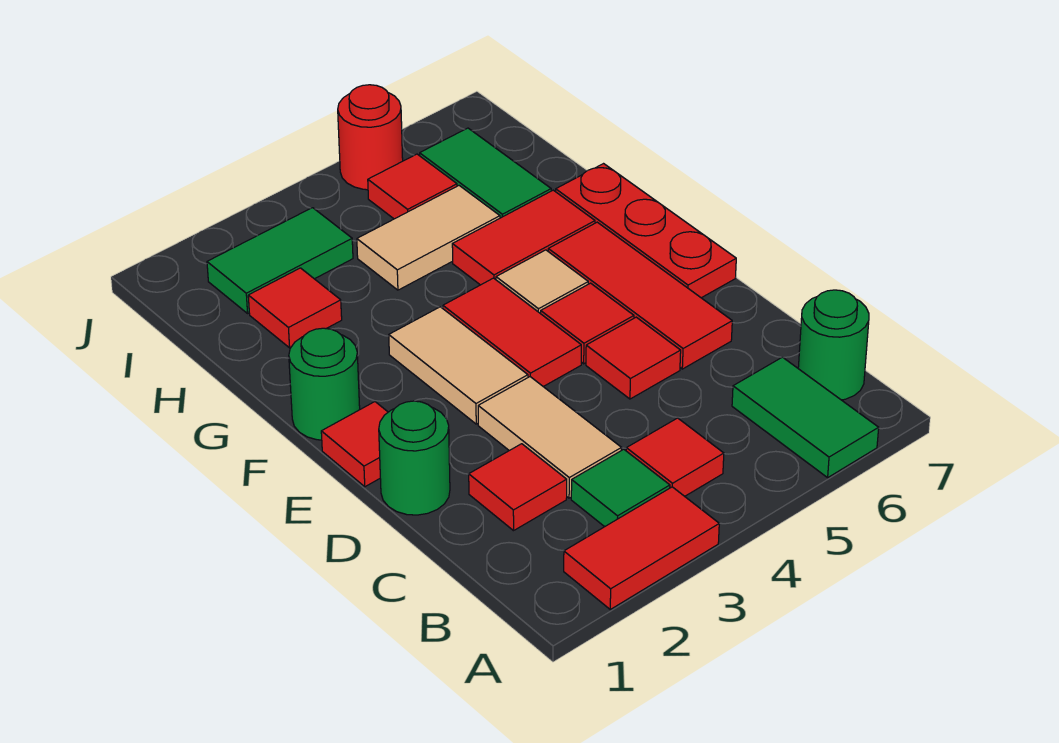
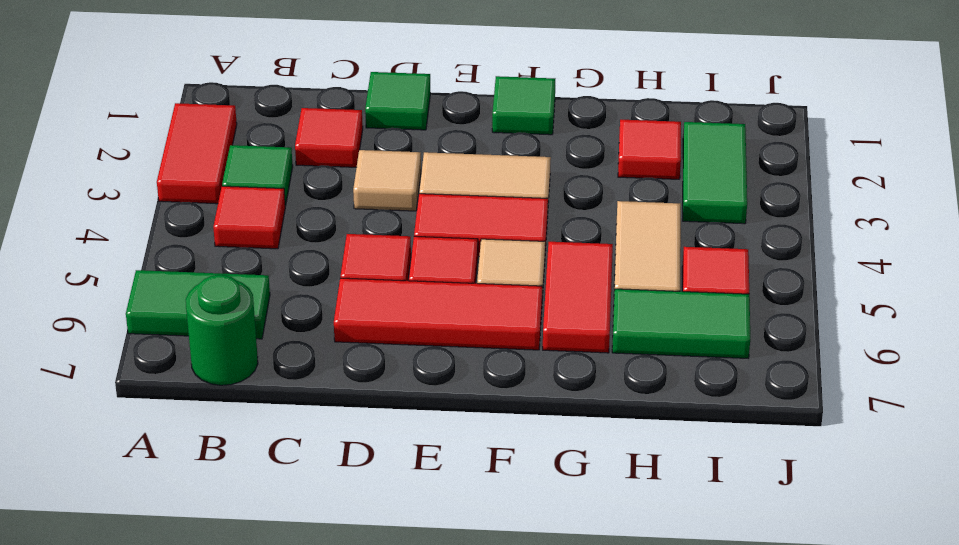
tan tile C3:D3 level 1 -> tan tile D3 level 1
green round brick D1 level 1 -> green tile D1 level 1
red tile E1 level 1 -> none
red plate E7:G7 level 1 -> none
green round brick F1 level 1 -> green tile F1 level 1
red round brick J5 level 1 -> none

